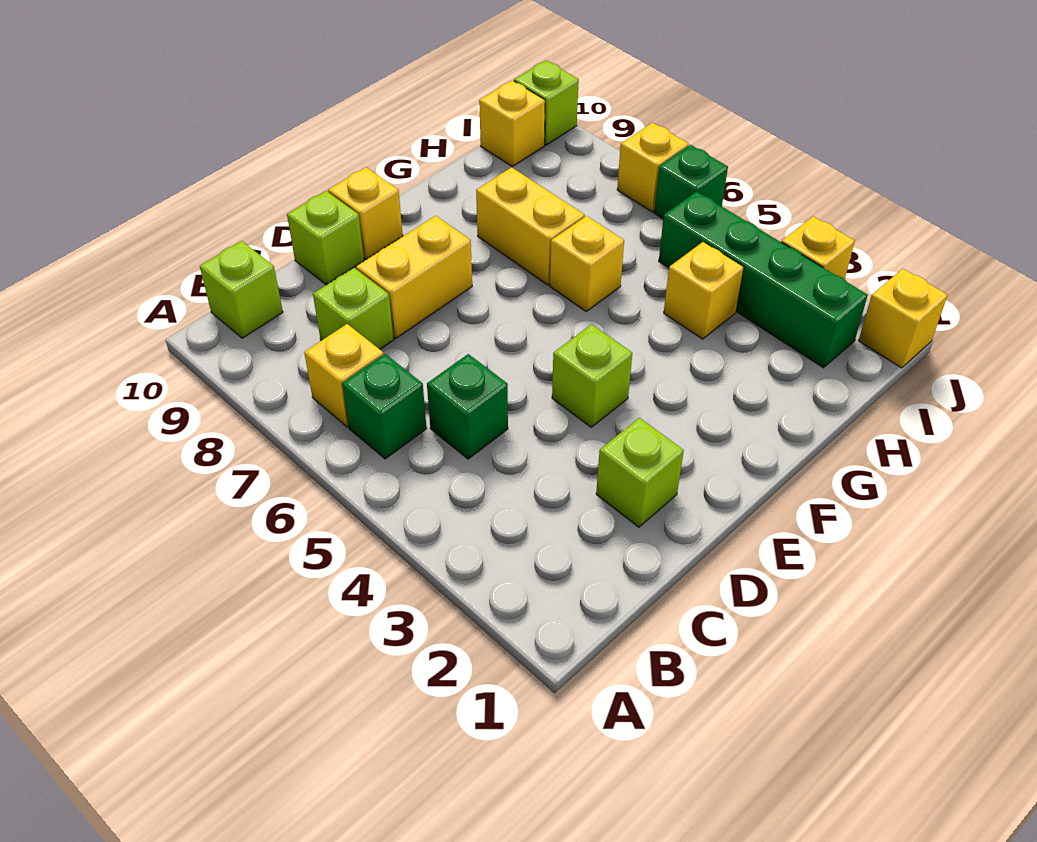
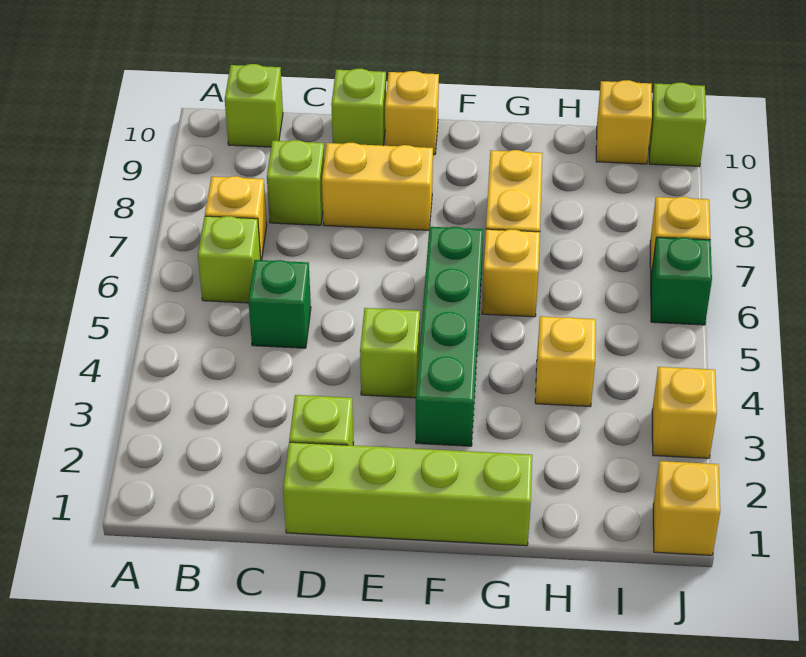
green brick B6 level 1 -> lime brick B6 level 1
none -> lime brick D1:G1 level 1
green brick I2:I5 level 1 -> green brick F3:F6 level 1

